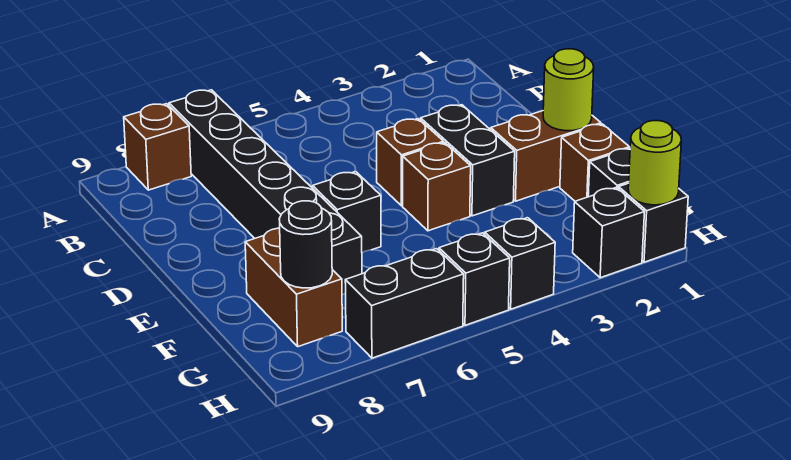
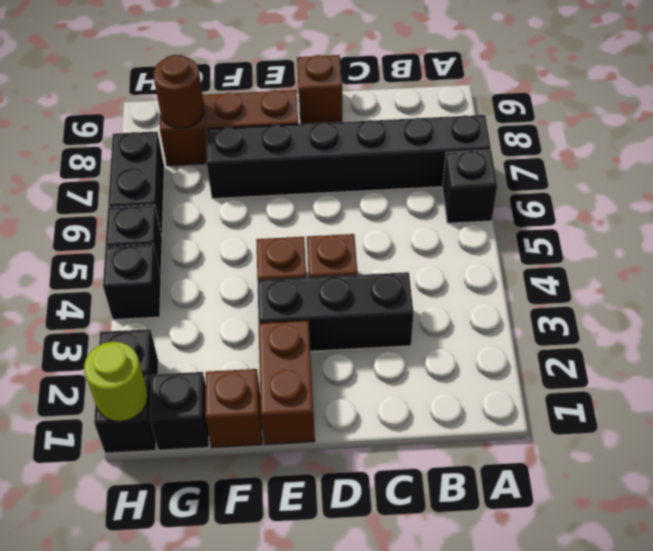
brown brick A8 level 1 -> brown brick D9 level 1
black brick D3:E3 level 1 -> black brick C3:E3 level 1
lime round brick E1 level 2 -> none
black brick E6 level 1 -> black brick A6 level 1
brown brick F8:G8 level 1 -> brown brick E8:G8 level 1
black round brick G8 level 2 -> brown round brick G8 level 2

